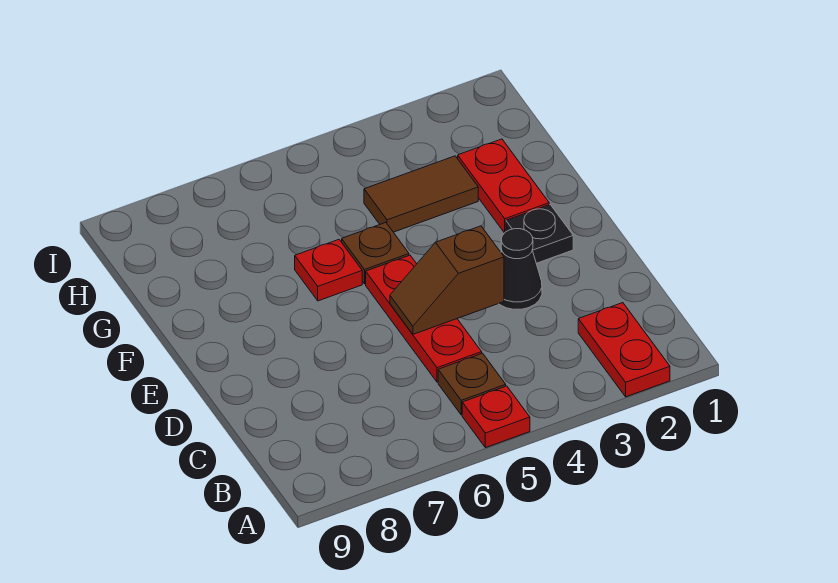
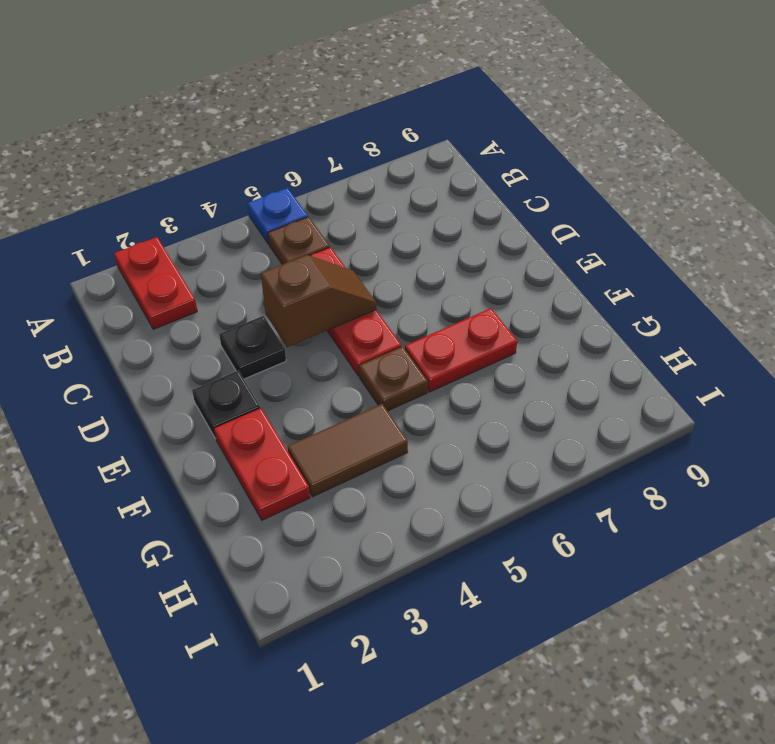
red plate A5 level 1 -> blue plate A5 level 1
black cone D3 level 1 -> black plate D3 level 1
red plate F6 level 1 -> red plate F6:F7 level 1

